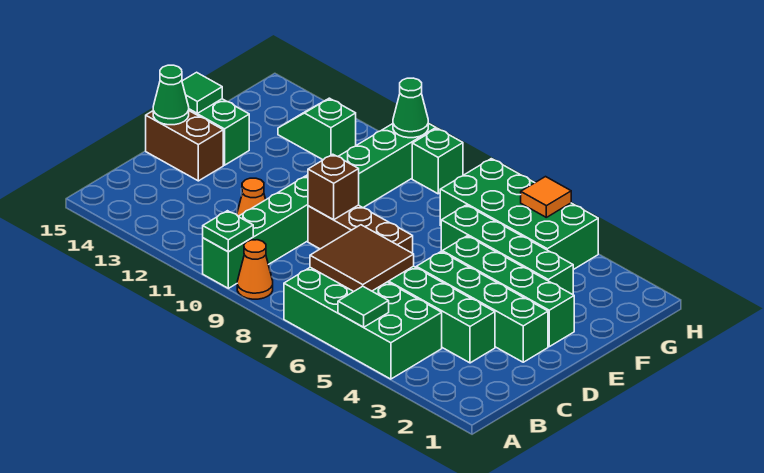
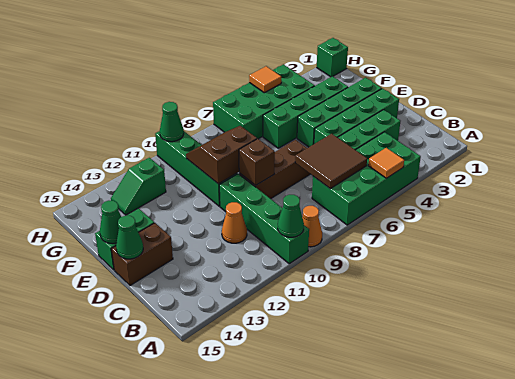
green tile A5 level 2 -> orange tile A5 level 2
green plate A10 level 2 -> green cone A10 level 2
none -> brown slope E9:F10 level 2 top E
green tile E15 level 2 -> green cone E15 level 2
green brick H9 level 1 -> green brick H1 level 1

